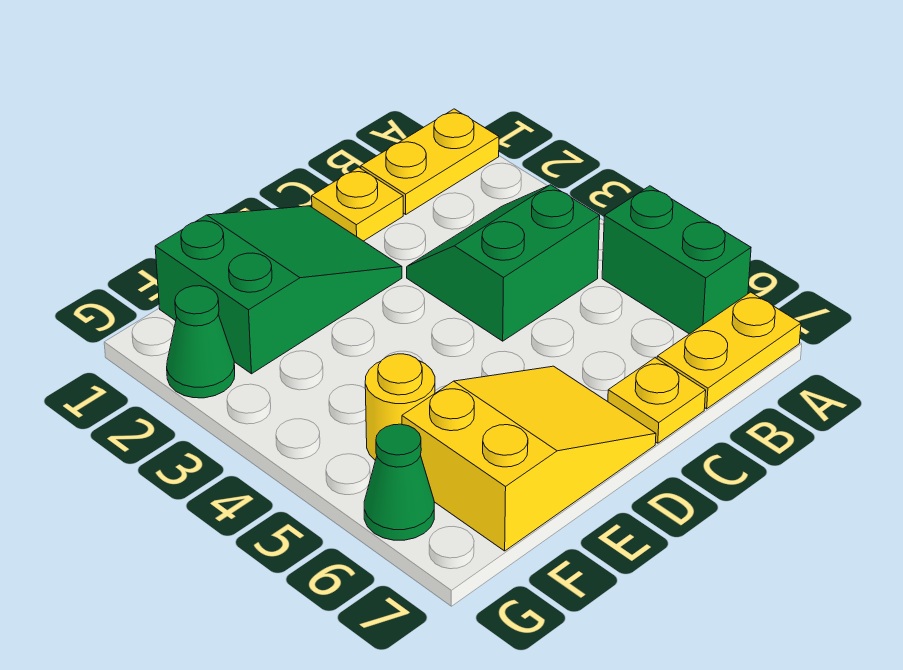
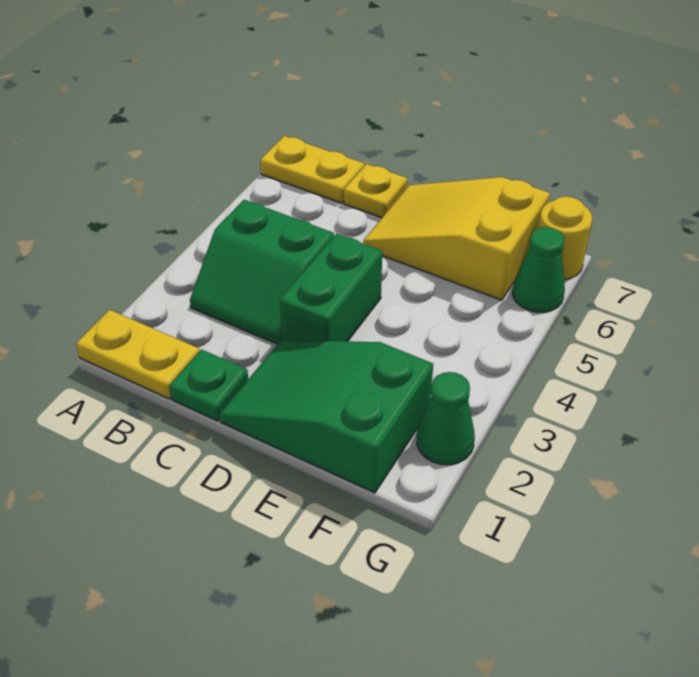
green brick A5:A6 level 1 -> green brick D3:D4 level 1
yellow plate C1 level 1 -> green plate C1 level 1
yellow round brick F5 level 1 -> yellow round brick G7 level 1

